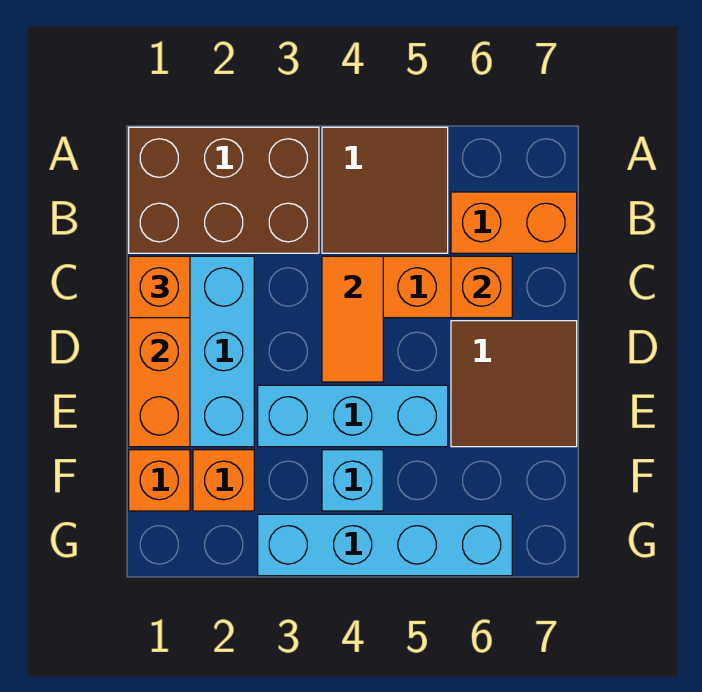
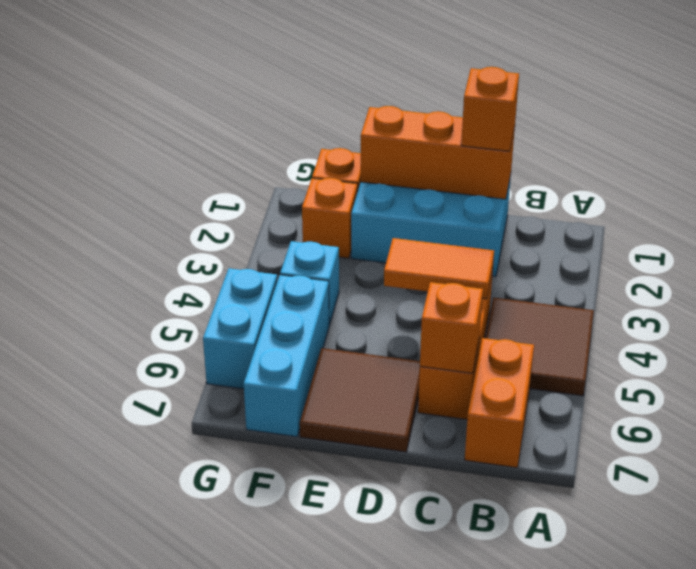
brown brick A1:B3 level 1 -> none
cyan brick E3:E5 level 1 -> cyan brick F5:F7 level 1
cyan brick G3:G6 level 1 -> cyan brick G5:G6 level 1

